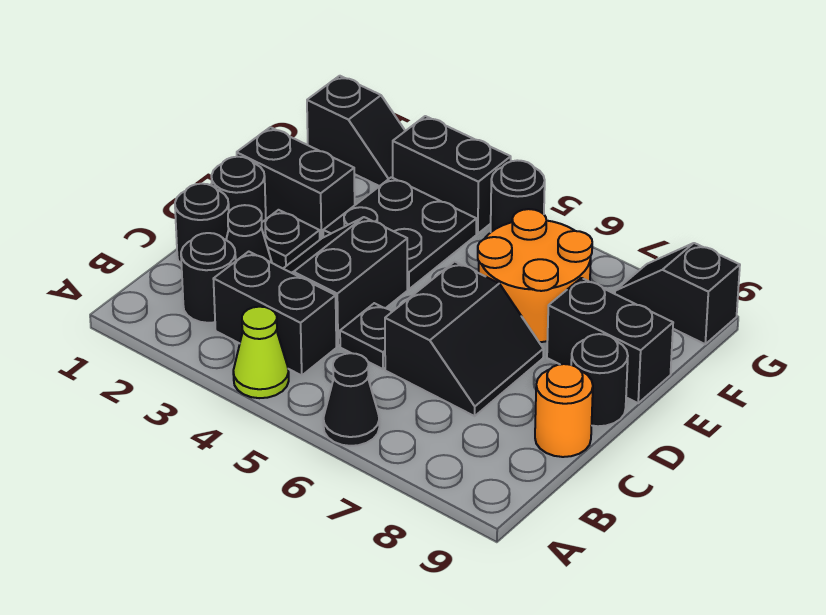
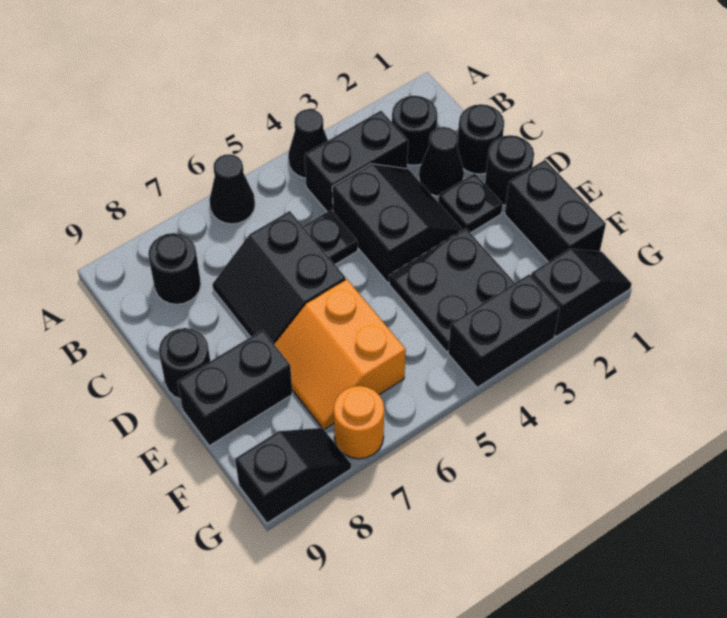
lime cone A4 level 1 -> black cone A4 level 1
orange round brick C9 level 1 -> orange round brick G7 level 1
black brick E1:E2 level 1 -> black brick E1:F1 level 1
orange round brick E6:F7 level 1 -> orange slope E6:F7 level 1 top 6
black slope G1:G2 level 1 top 1 -> black slope G1:G2 level 1 top 2
black round brick G5 level 1 -> black round brick B8 level 1

